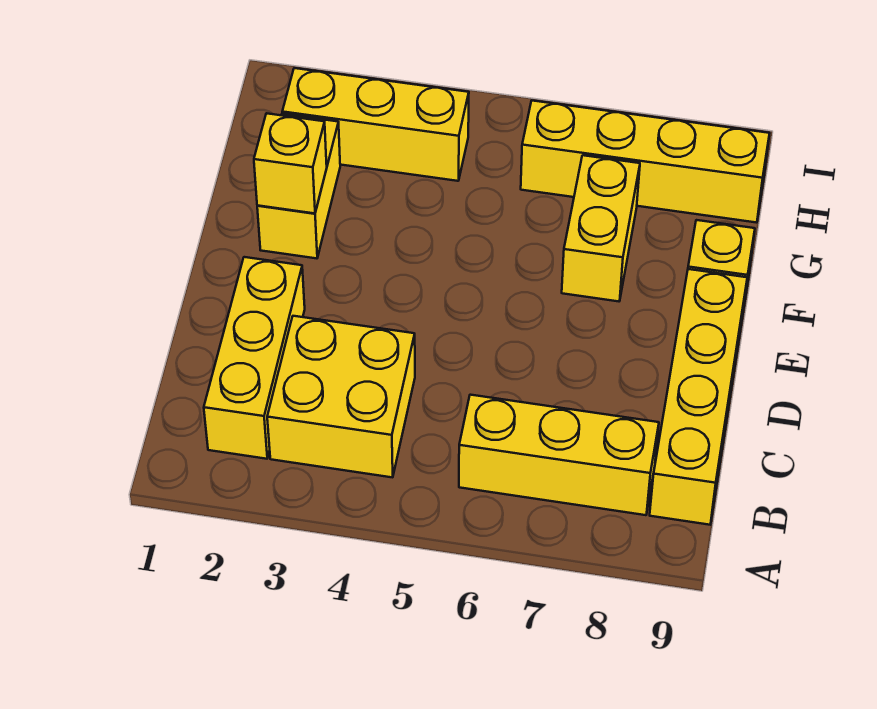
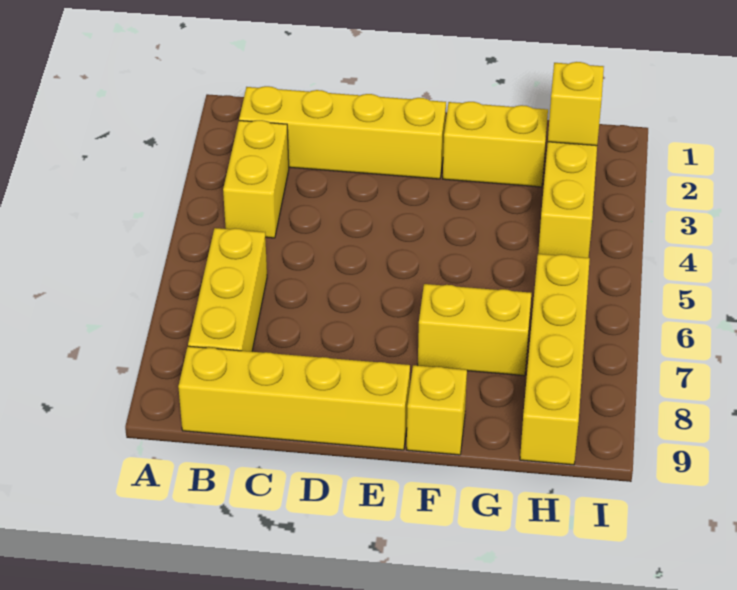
yellow brick B2:D2 level 1 -> yellow brick B2:E2 level 1
yellow brick B3:C4 level 1 -> yellow brick B3:B4 level 1
yellow brick F2 level 2 -> yellow brick H2 level 2

